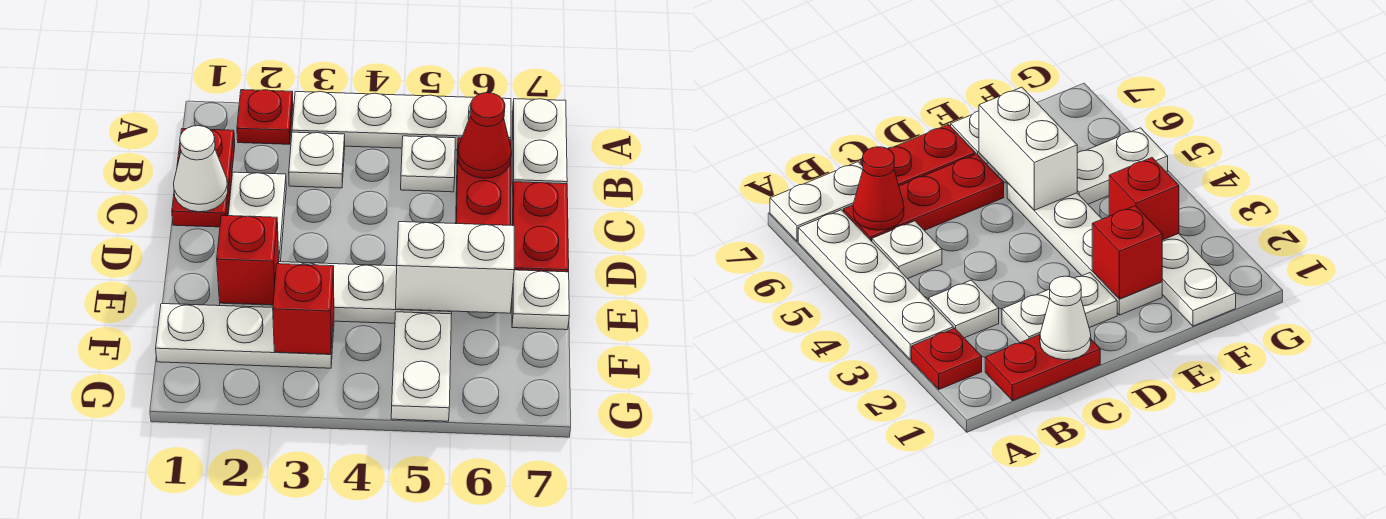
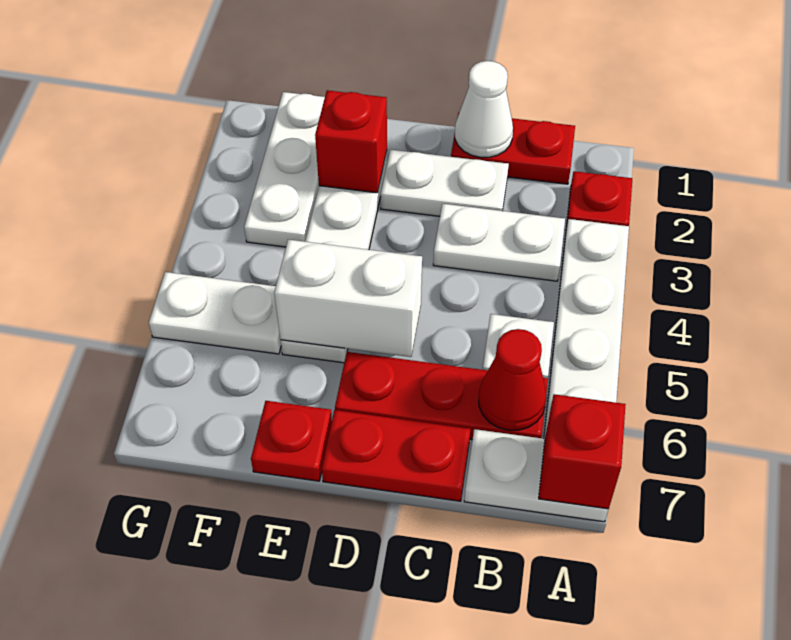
white plate B3 level 1 -> white plate B3:C3 level 1
white brick E5:E6 level 2 -> white brick D5:E5 level 2
white plate E7 level 1 -> red plate E7 level 1
red brick F3 level 2 -> red brick A7 level 2

